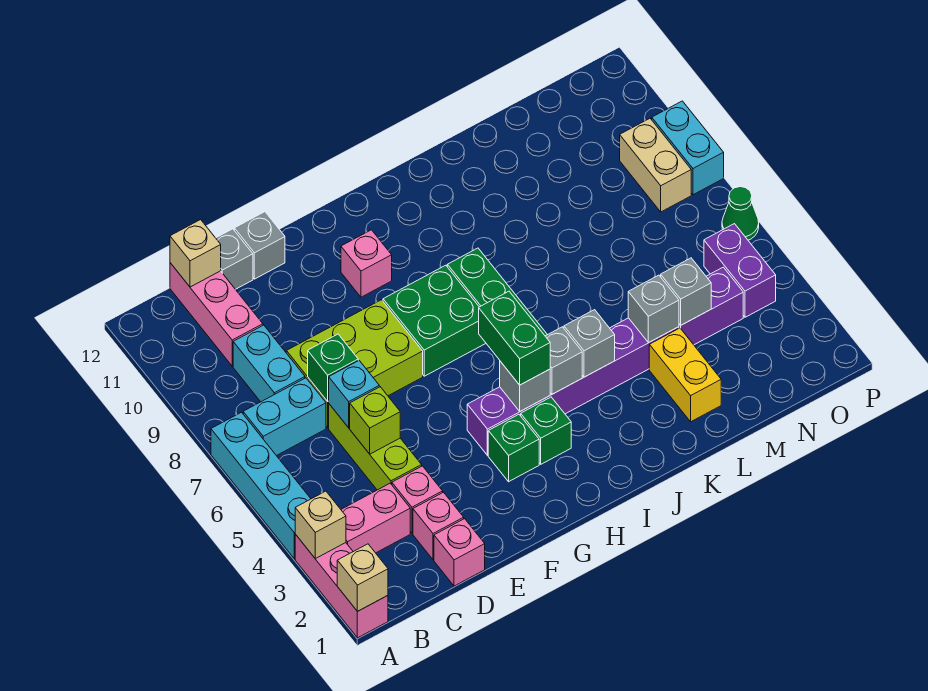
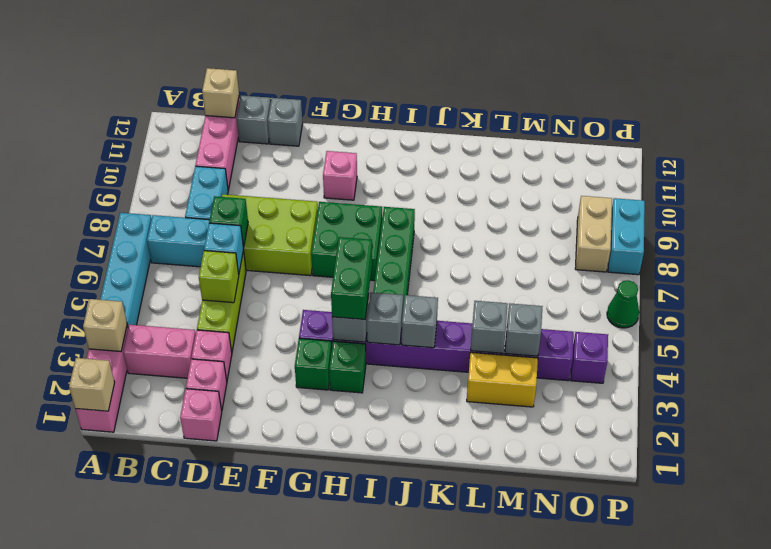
yellow brick L2:L3 level 1 -> yellow brick L3:M3 level 1
purple brick O4:O5 level 1 -> purple brick O4 level 1

